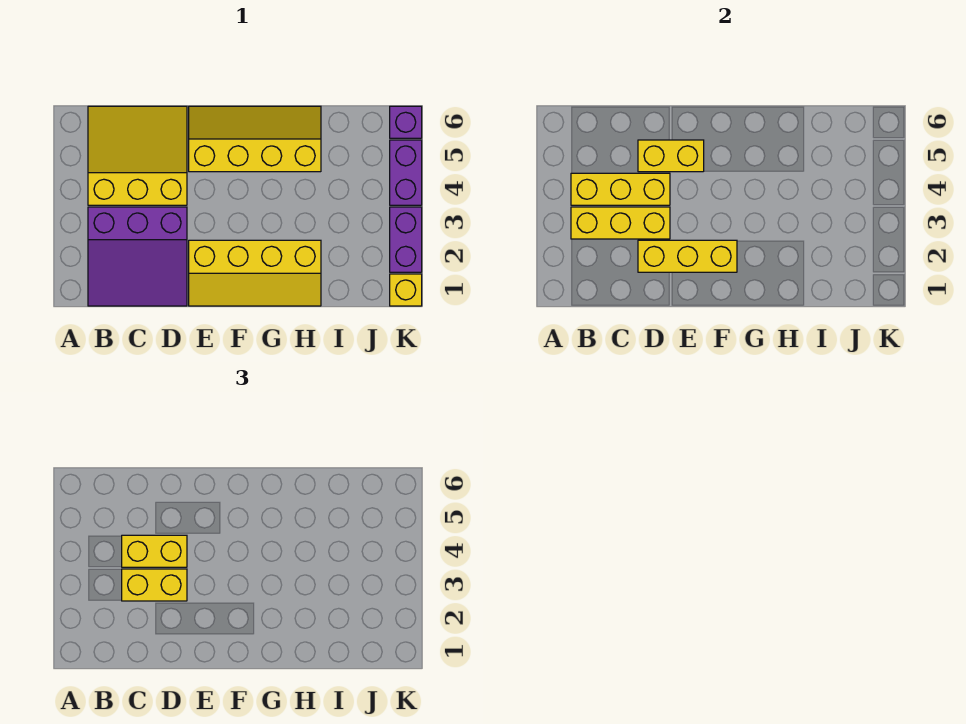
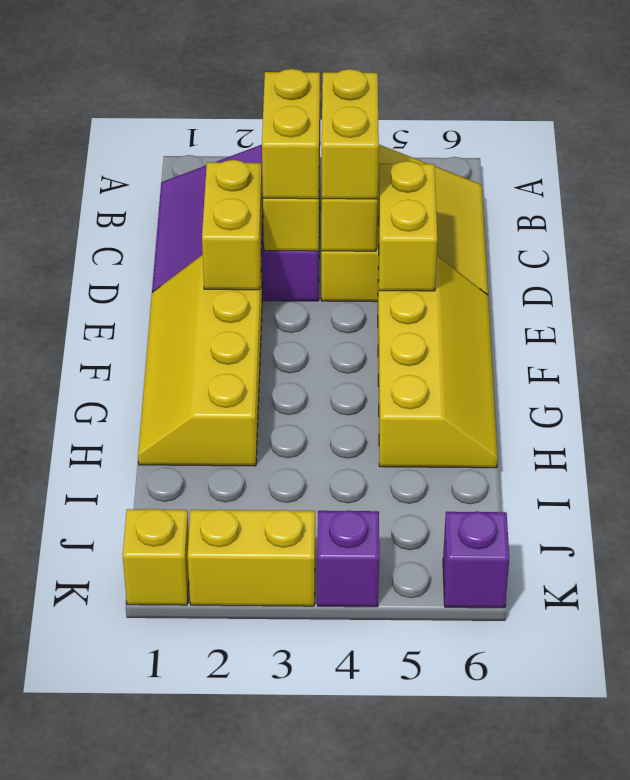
yellow brick D2:F2 level 2 -> yellow brick D2:E2 level 2
purple brick K2:K3 level 1 -> yellow brick K2:K3 level 1
purple brick K4:K5 level 1 -> purple brick K4 level 1

